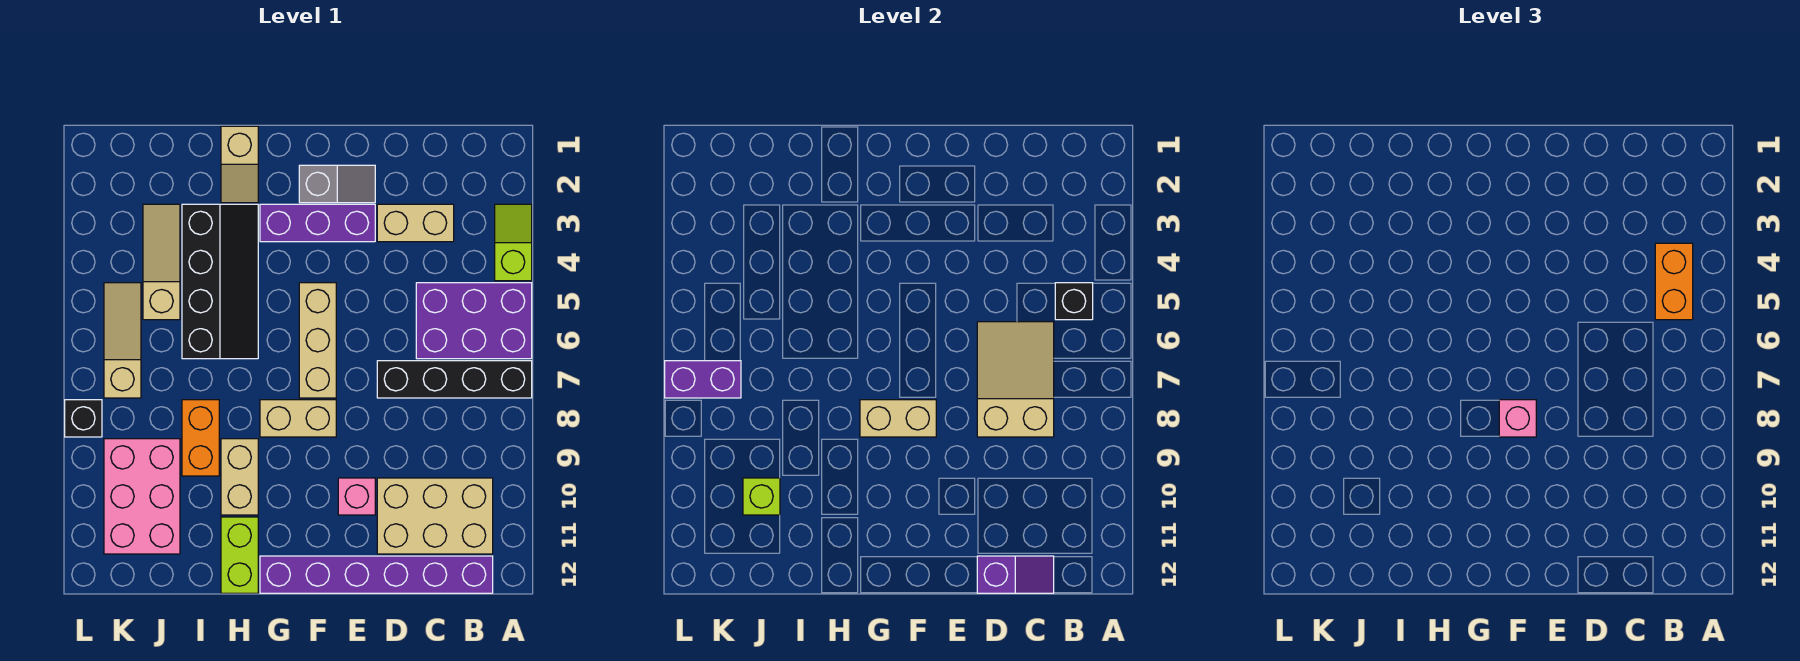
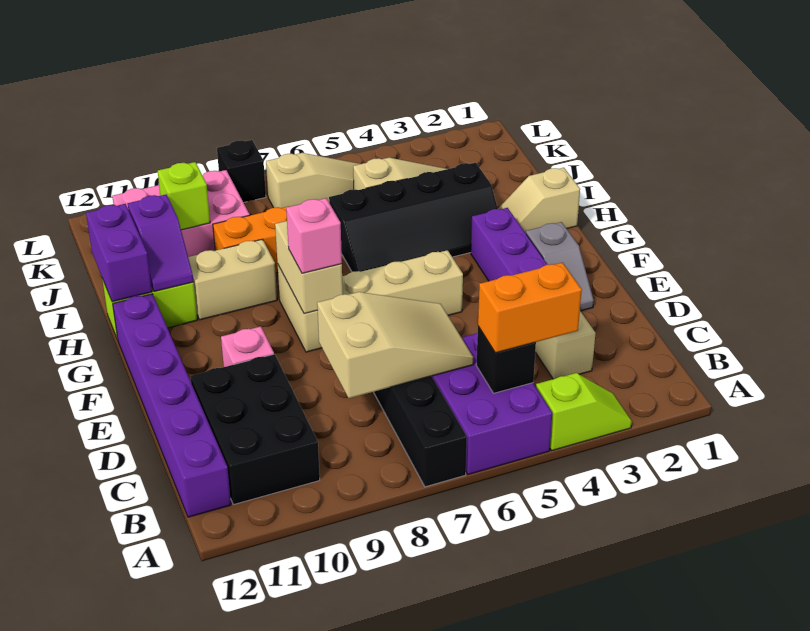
tan brick B10:D11 level 1 -> black brick B10:D11 level 1
purple slope C12:D12 level 2 top D -> purple slope H11:I11 level 2 top I
purple brick K7:L7 level 2 -> purple brick H12:I12 level 2

